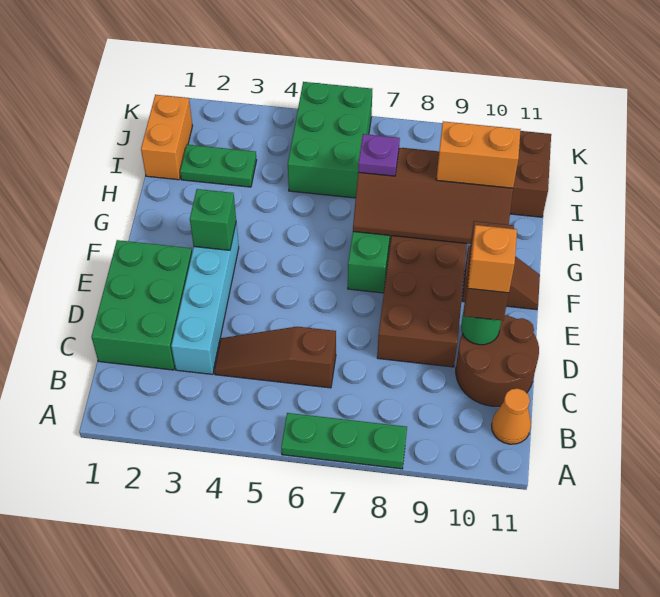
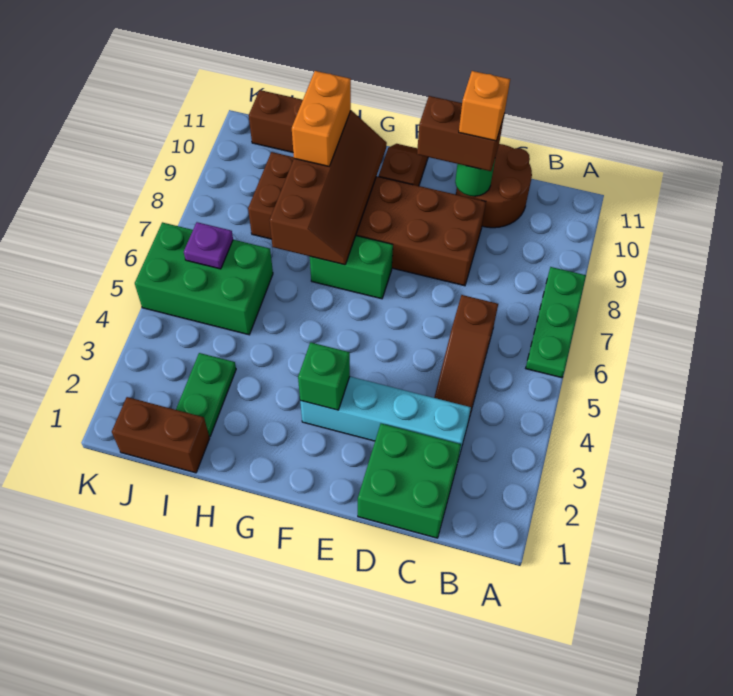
orange cone B11 level 1 -> none
green brick C1:E2 level 1 -> green brick C1:D2 level 1
purple plate H7 level 3 -> purple plate J6 level 2
orange brick I1:J1 level 1 -> brown brick I1:J1 level 1

